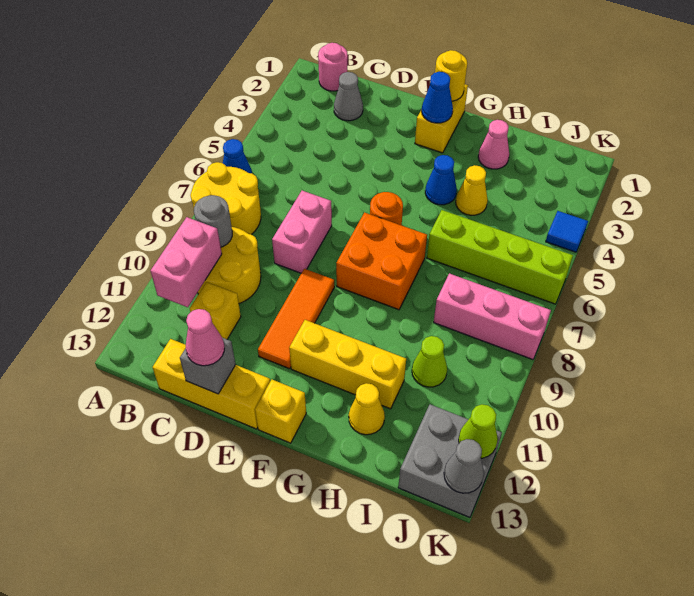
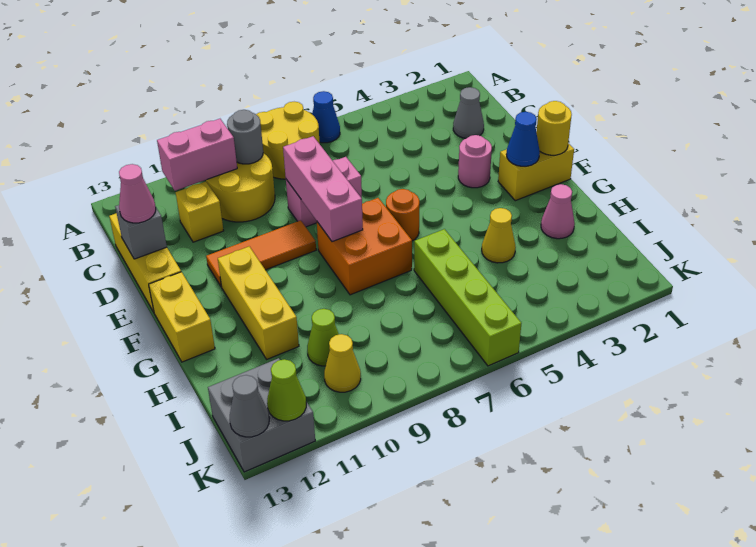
pink round brick B1 level 1 -> pink round brick E3 level 1
yellow brick F13 level 1 -> yellow brick F13:G13 level 1
blue cone G4 level 1 -> none
yellow cone H12 level 1 -> yellow cone J10 level 1
pink brick I8:K8 level 1 -> pink brick D8:F8 level 2
blue tile K4 level 1 -> none

